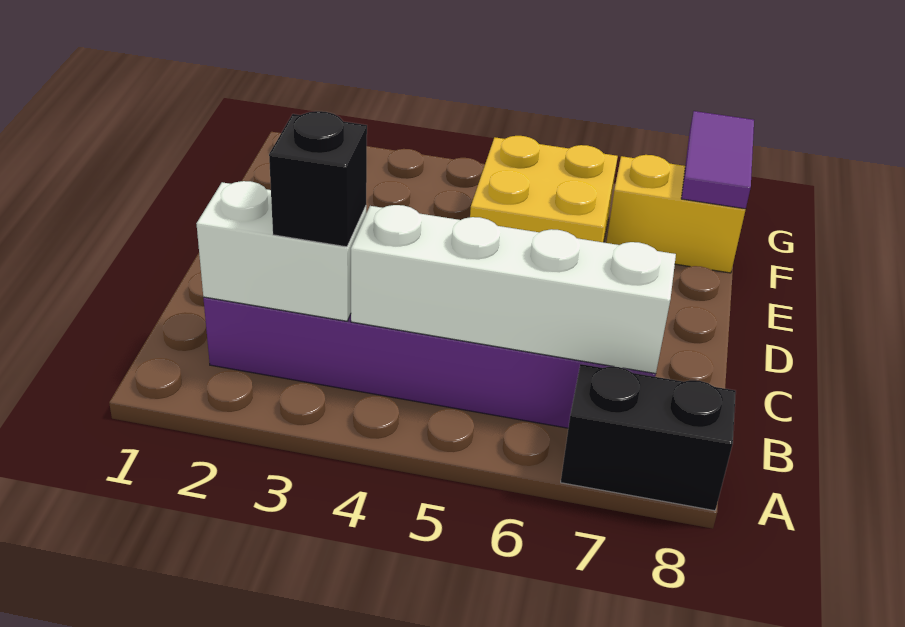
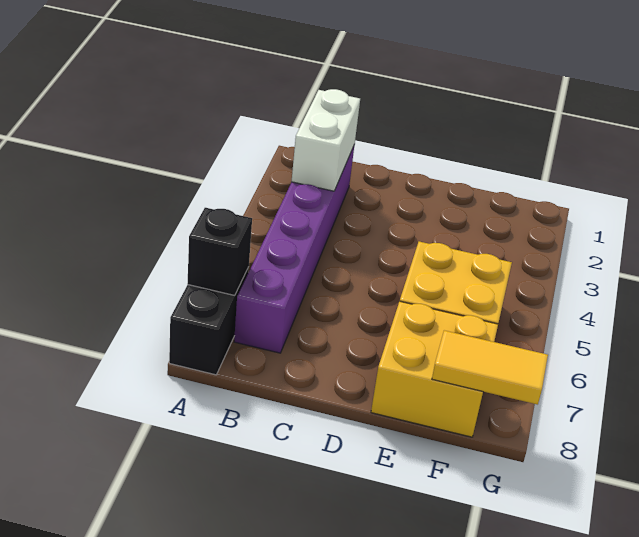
black brick B3 level 3 -> black brick A7 level 2
white brick B4:B7 level 2 -> none
yellow brick F7:F8 level 1 -> yellow brick E7:F8 level 1
purple tile F8:G8 level 2 -> yellow tile F8:G8 level 2

